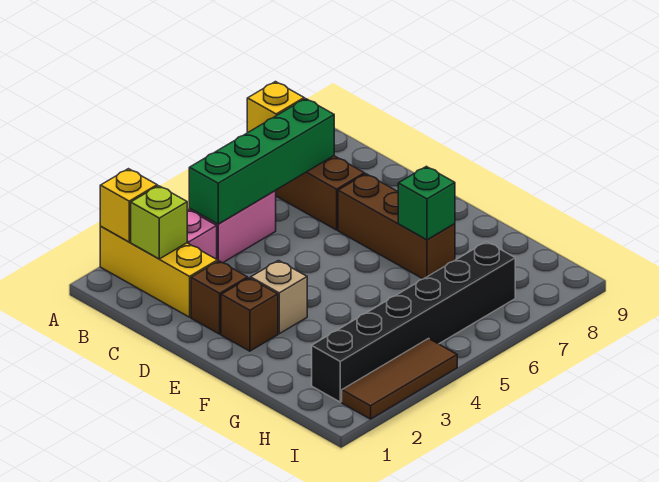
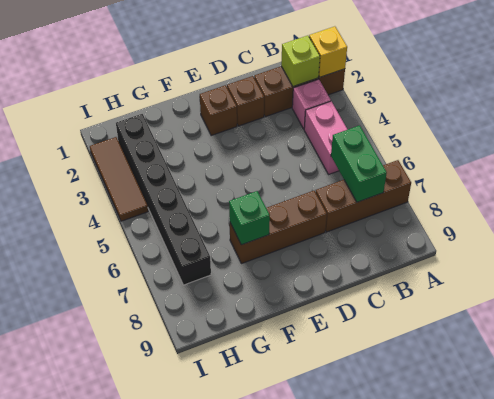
yellow brick A2:C2 level 1 -> brown brick A2:C2 level 1
yellow brick A7 level 2 -> none
green brick B4:B7 level 2 -> green brick B6:B7 level 2
tan brick E3 level 1 -> none

